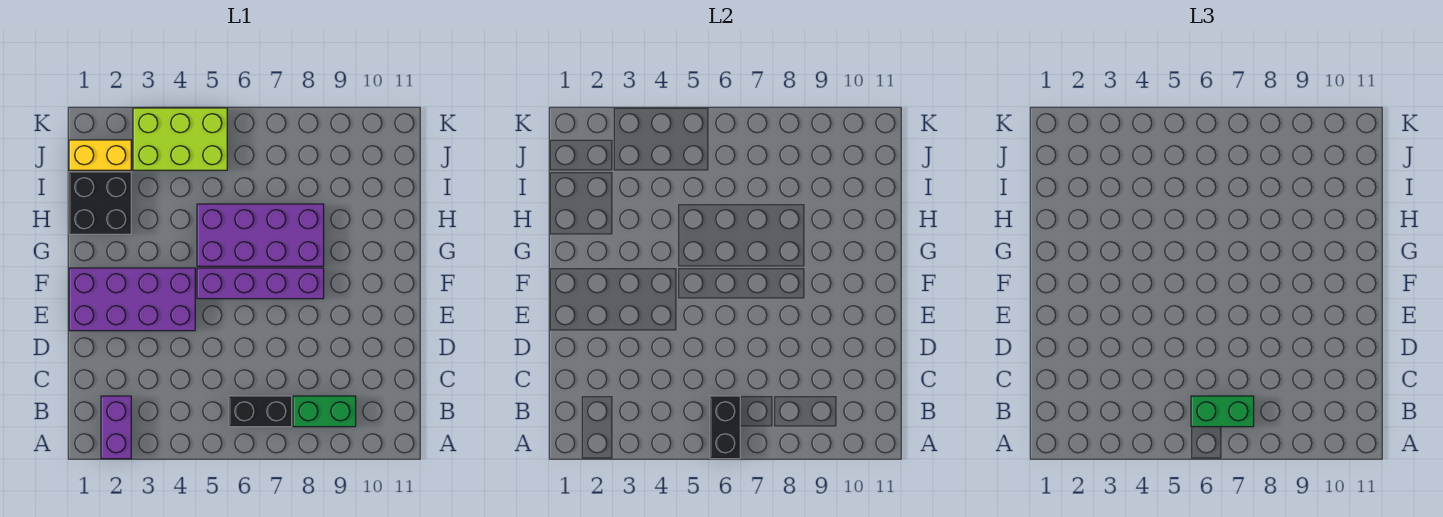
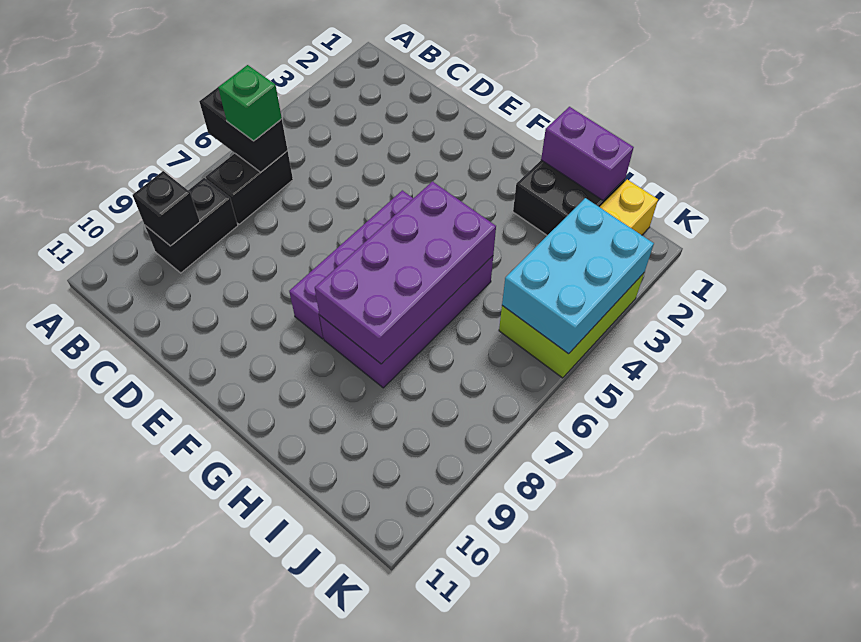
purple brick A2:B2 level 1 -> purple brick H1:I1 level 2
green brick B6:B7 level 3 -> green brick B6 level 3
green brick B8:B9 level 1 -> black brick B8:B9 level 1
none -> black brick B9 level 2
purple brick E1:F4 level 1 -> purple brick G5:H8 level 2
none -> cyan brick J3:K5 level 2

